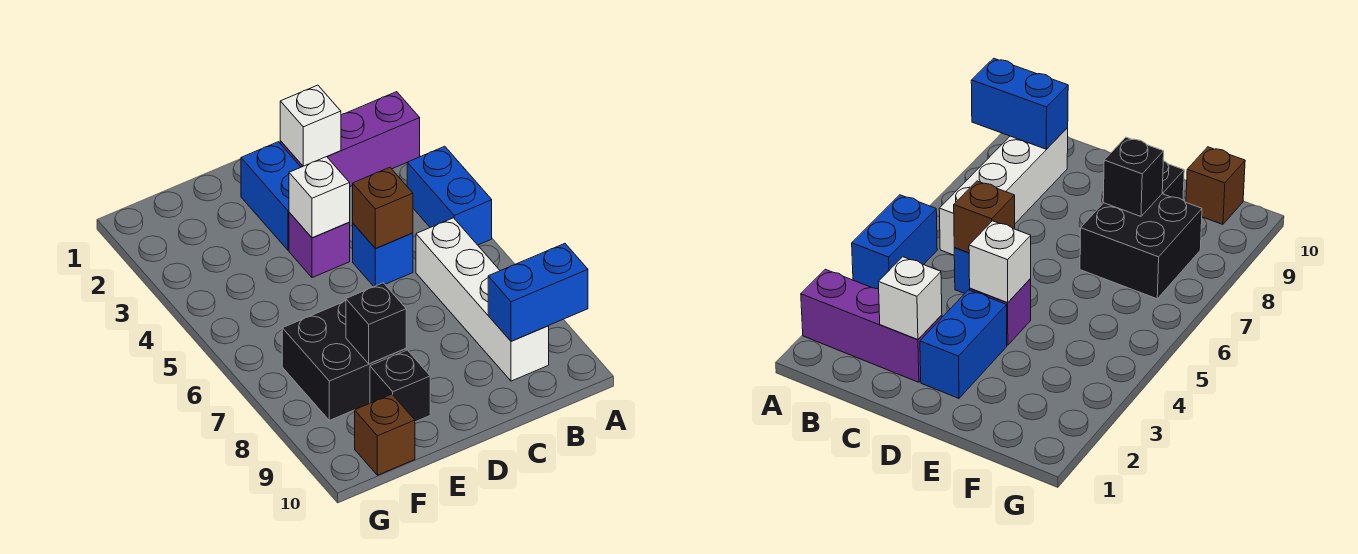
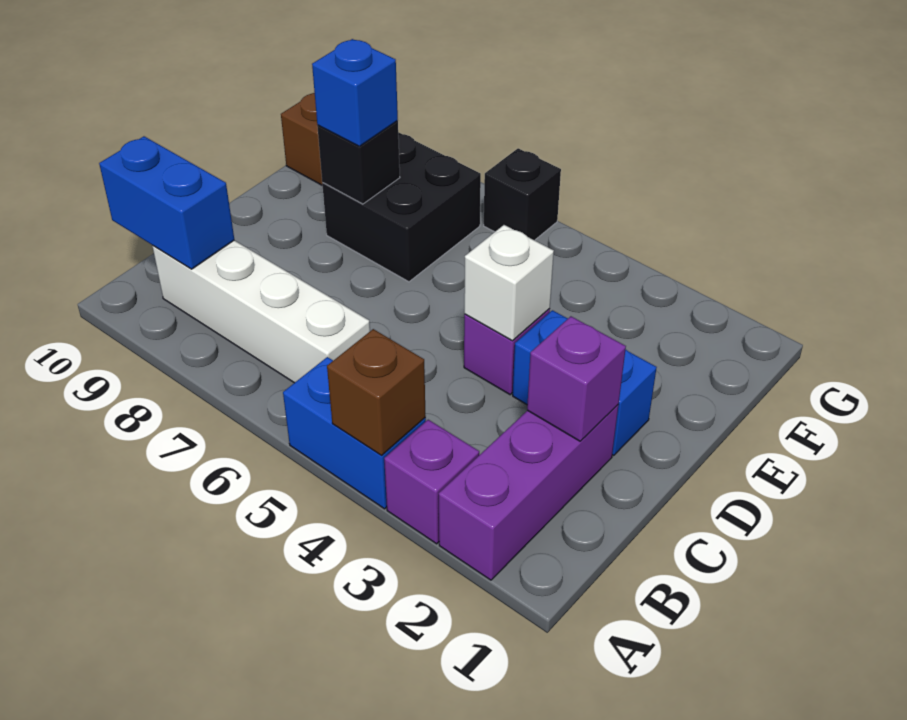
none -> purple brick A3 level 1
blue brick A9:B9 level 2 -> blue brick B9:B10 level 2
white brick C2 level 2 -> purple brick C2 level 2
blue brick C5 level 1 -> blue brick E8 level 3
brown brick C5 level 2 -> brown brick A4 level 2
black brick E9 level 1 -> black brick G6 level 1

